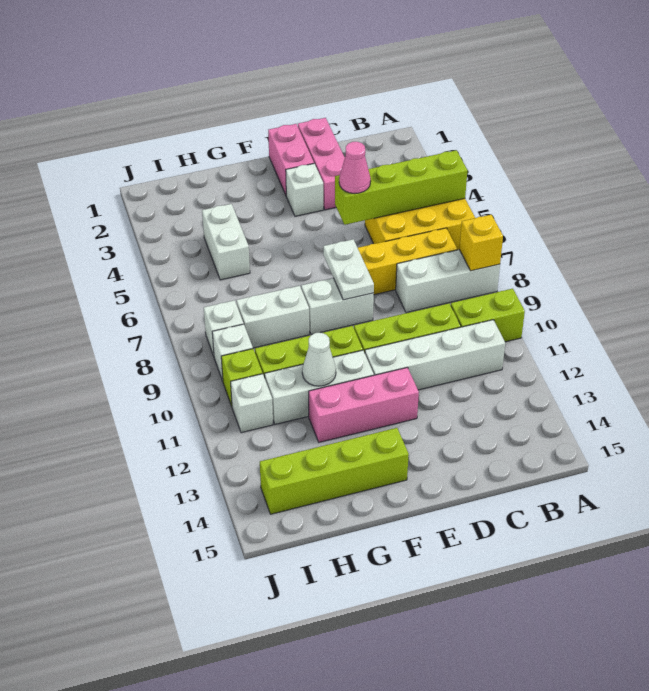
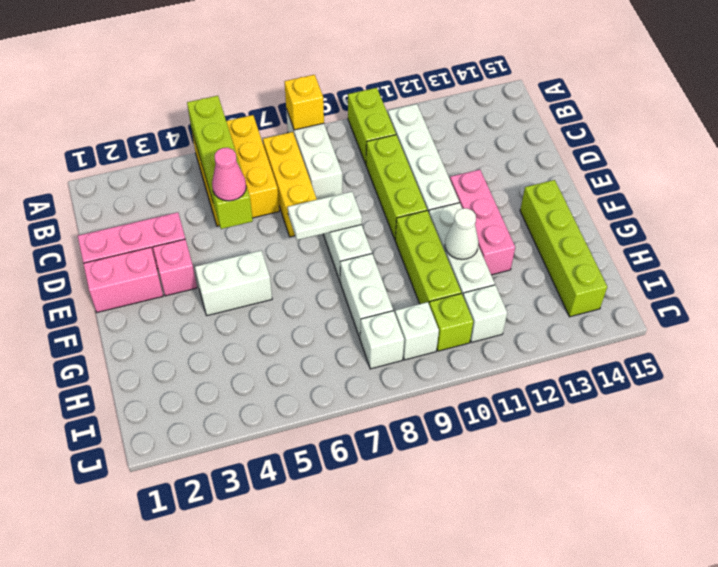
white brick E3 level 1 -> pink brick E3 level 1
white brick H4:H5 level 1 -> white brick F4:F5 level 1

